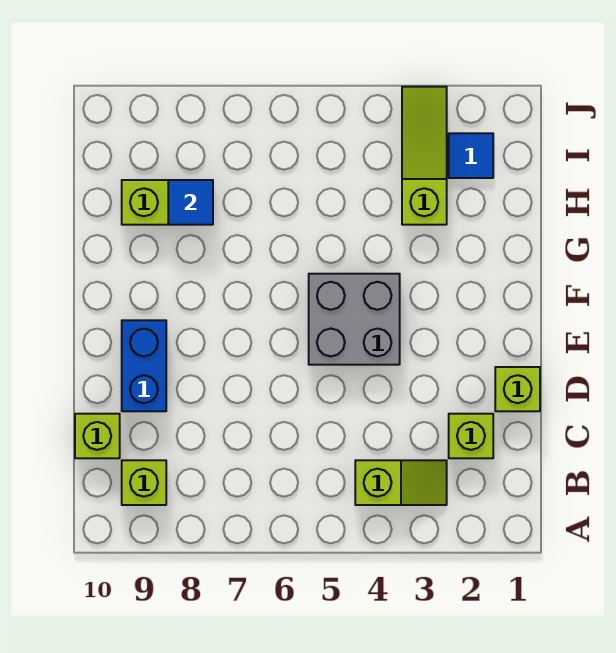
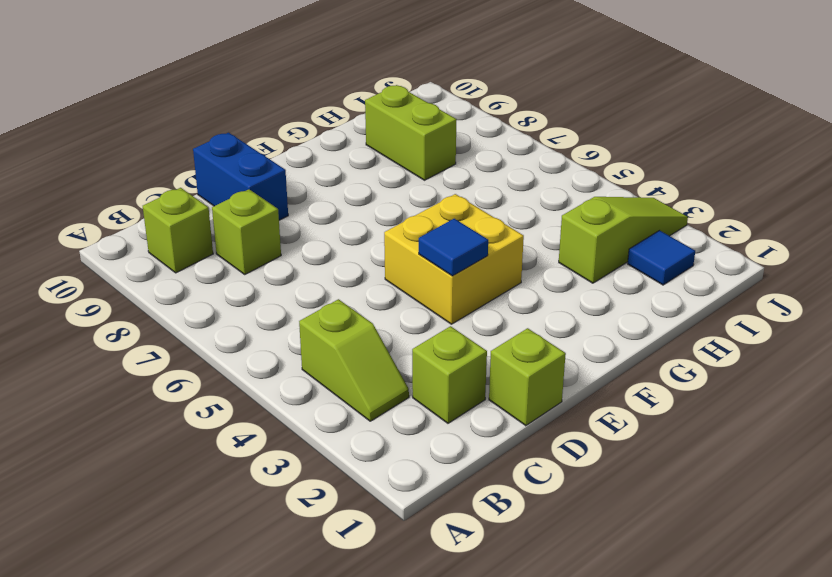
lime brick C10 level 1 -> lime brick C8 level 1
blue brick D9:E9 level 1 -> blue brick D9:D10 level 1
grey brick E4:F5 level 1 -> yellow brick E4:F5 level 1
blue tile H8 level 2 -> blue tile E4 level 2

